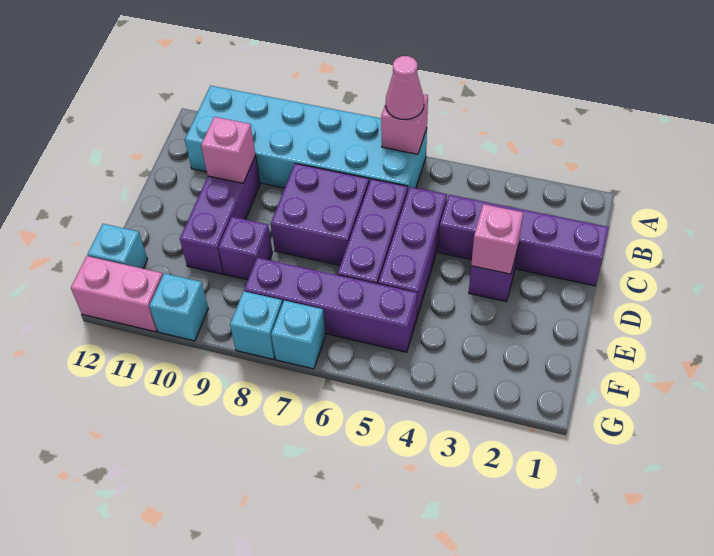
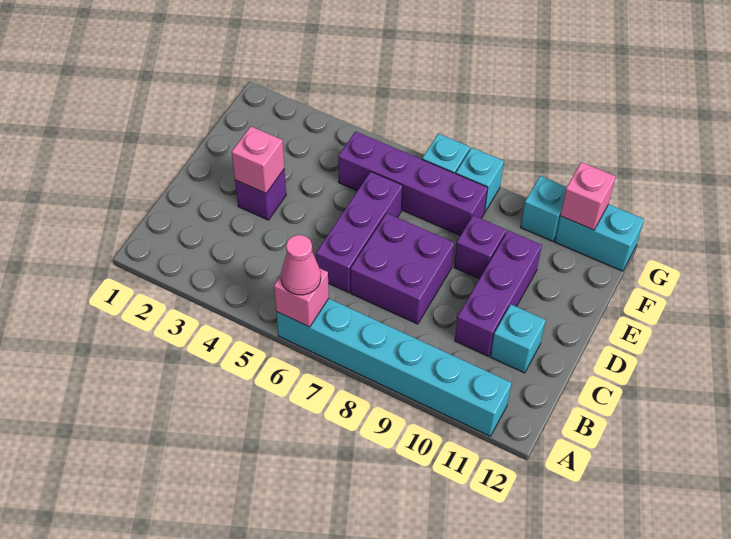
cyan brick A6:B11 level 1 -> cyan brick A6:A11 level 1
purple brick C1:C4 level 1 -> none
purple brick C5:E5 level 1 -> none
pink brick C10 level 2 -> pink brick G11 level 2
cyan brick F12 level 1 -> cyan brick C11 level 1
pink brick G11:G12 level 1 -> cyan brick G11:G12 level 1

